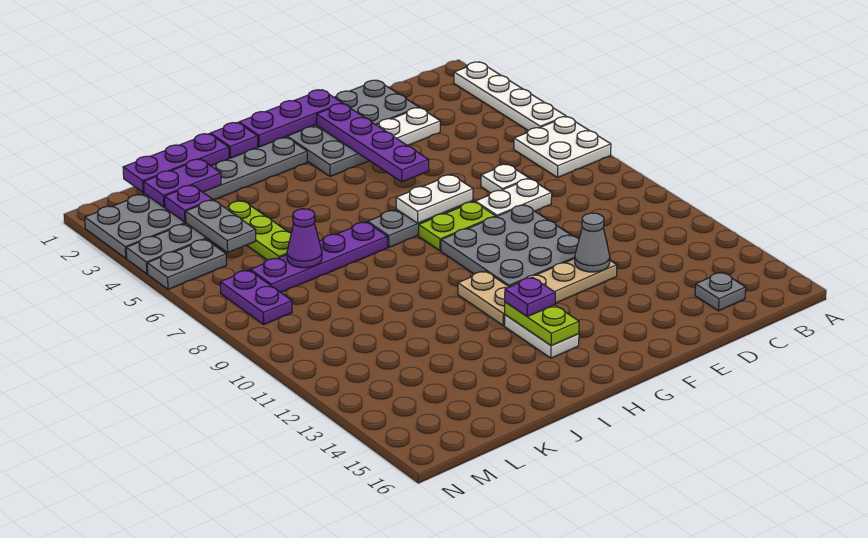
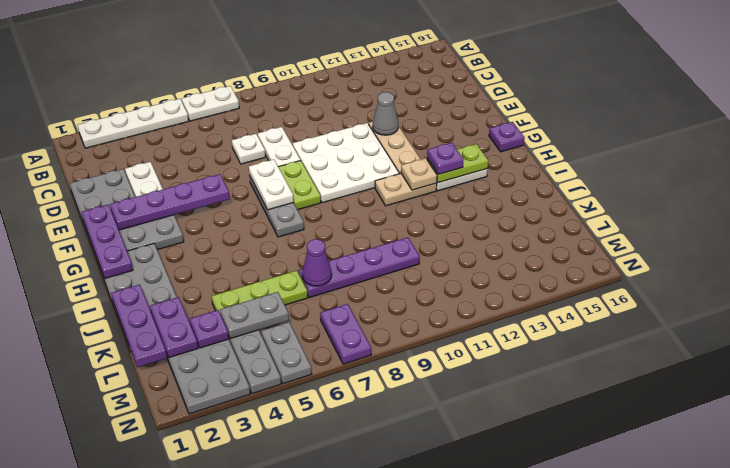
white plate A6:B7 level 1 -> white plate A6:A7 level 1
grey plate C15 level 1 -> none
grey plate E9:G11 level 1 -> white plate E9:G11 level 1
none -> tan plate H12 level 2
purple plate I1 level 2 -> purple plate G16 level 1
purple plate I7:L7 level 1 -> purple plate K7:K10 level 1
purple plate M7:M8 level 1 -> purple plate M7:N7 level 1

